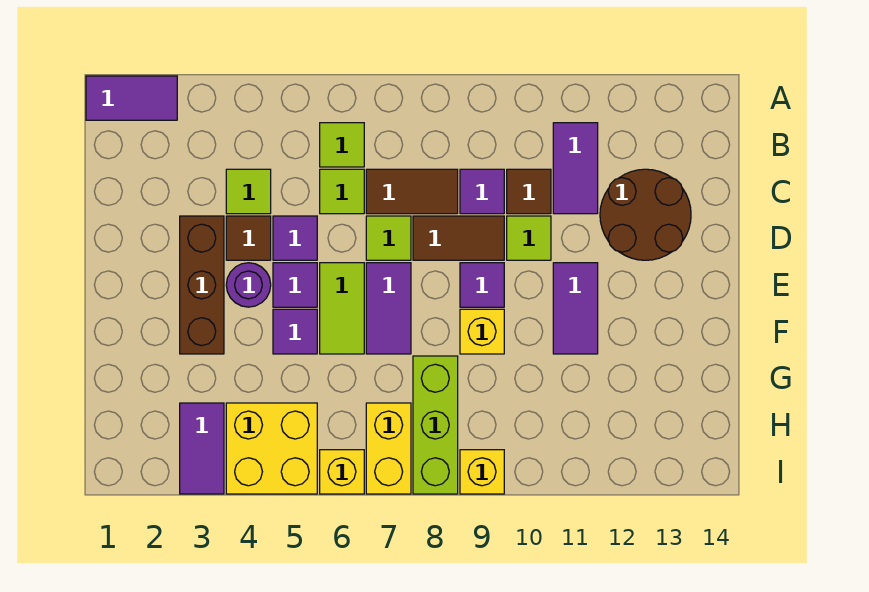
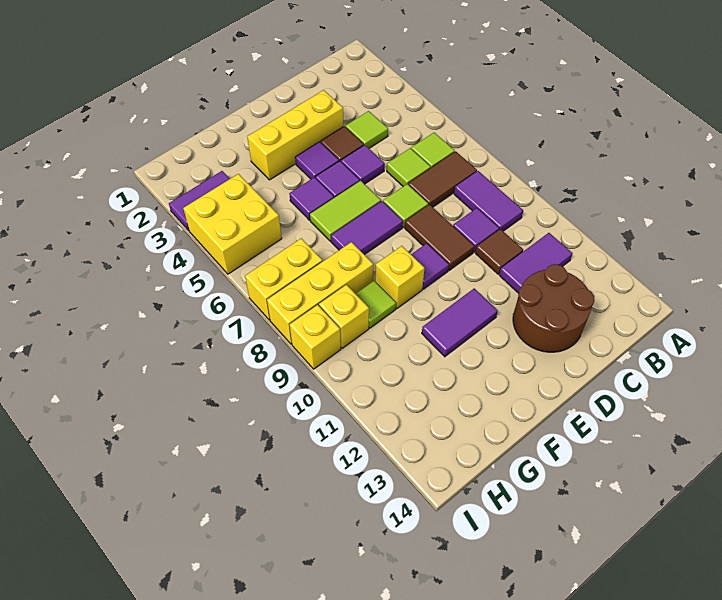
purple tile A1:A2 level 1 -> purple tile B8:B9 level 1
brown tile C7:C8 level 1 -> brown tile B7:C7 level 1
brown brick D3:F3 level 1 -> yellow brick D3:F3 level 1
lime tile D10 level 1 -> lime tile G9 level 1
purple round brick E4 level 1 -> purple tile E4 level 1
lime brick G8:I8 level 1 -> yellow brick G8:I8 level 1
yellow brick I6 level 1 -> yellow brick H9 level 1

